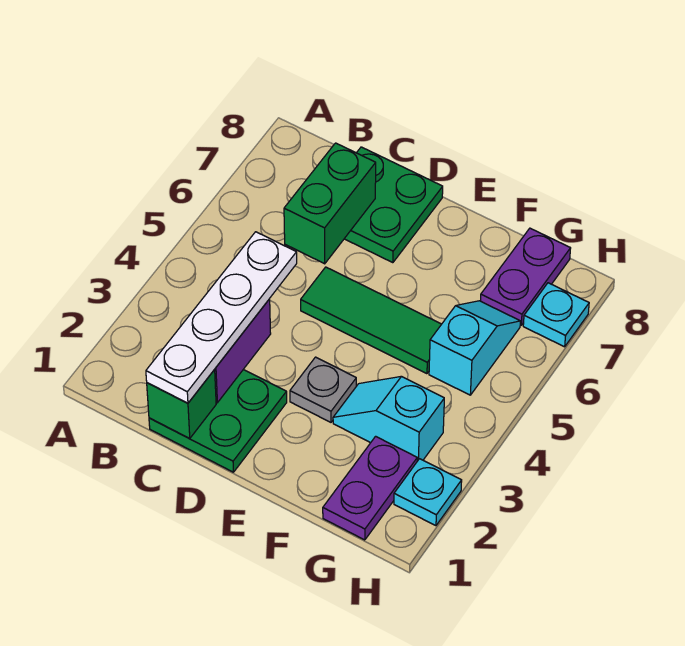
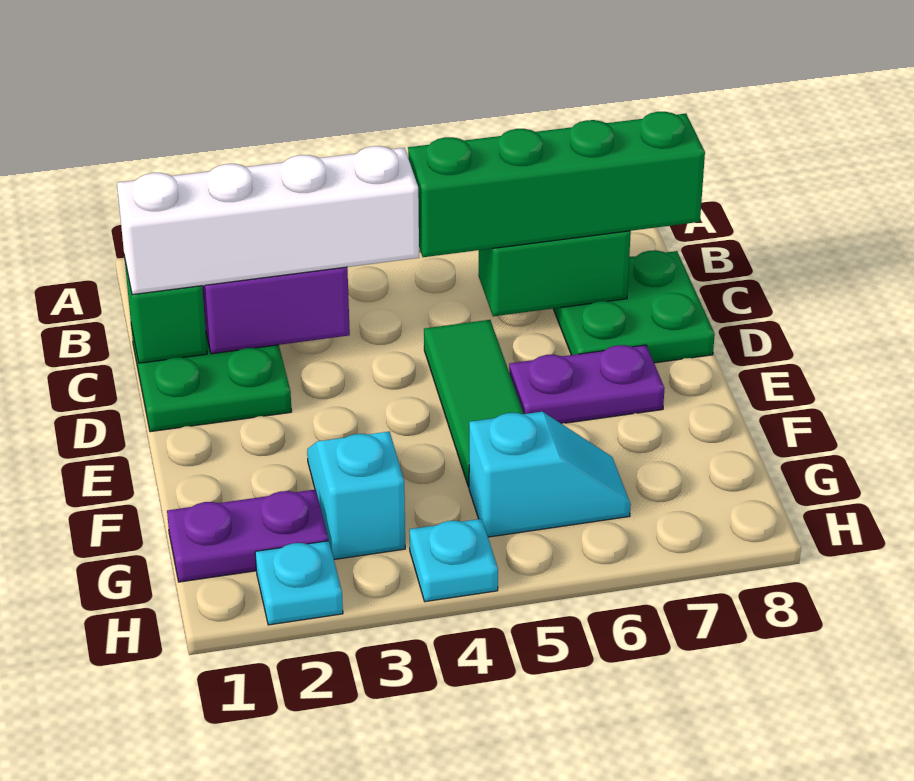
white plate C1:C4 level 3 -> white brick C1:C4 level 3
none -> green brick C5:C8 level 3
grey plate E3 level 1 -> none
purple plate G7:G8 level 1 -> purple plate E6:E7 level 1
cyan plate H7 level 1 -> cyan plate H4 level 1

